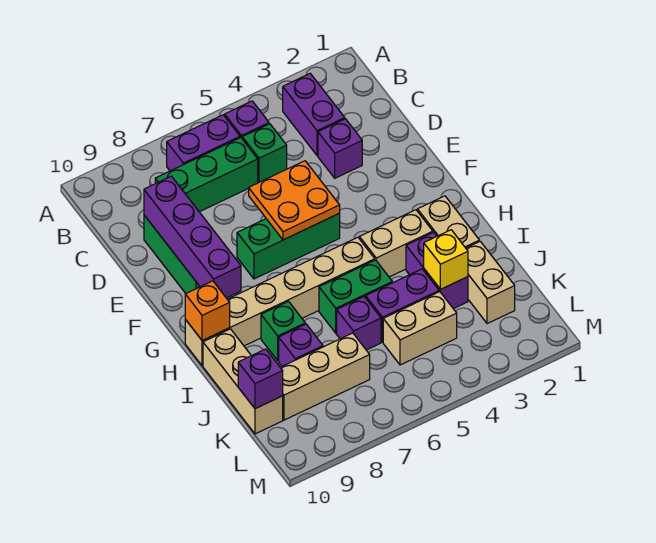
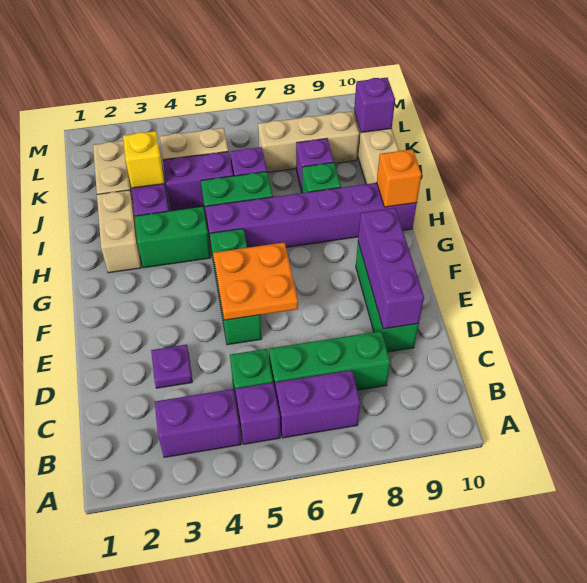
purple brick B3:C3 level 1 -> purple brick B3:B4 level 1
purple brick D3 level 1 -> purple plate D3 level 1
purple brick D9:G9 level 2 -> purple brick D9:F9 level 2
green brick F5:F7 level 1 -> green brick E5:G5 level 1
tan brick H3:H4 level 1 -> green brick H3:H4 level 1
tan brick H5:H10 level 1 -> purple brick H5:H10 level 1

